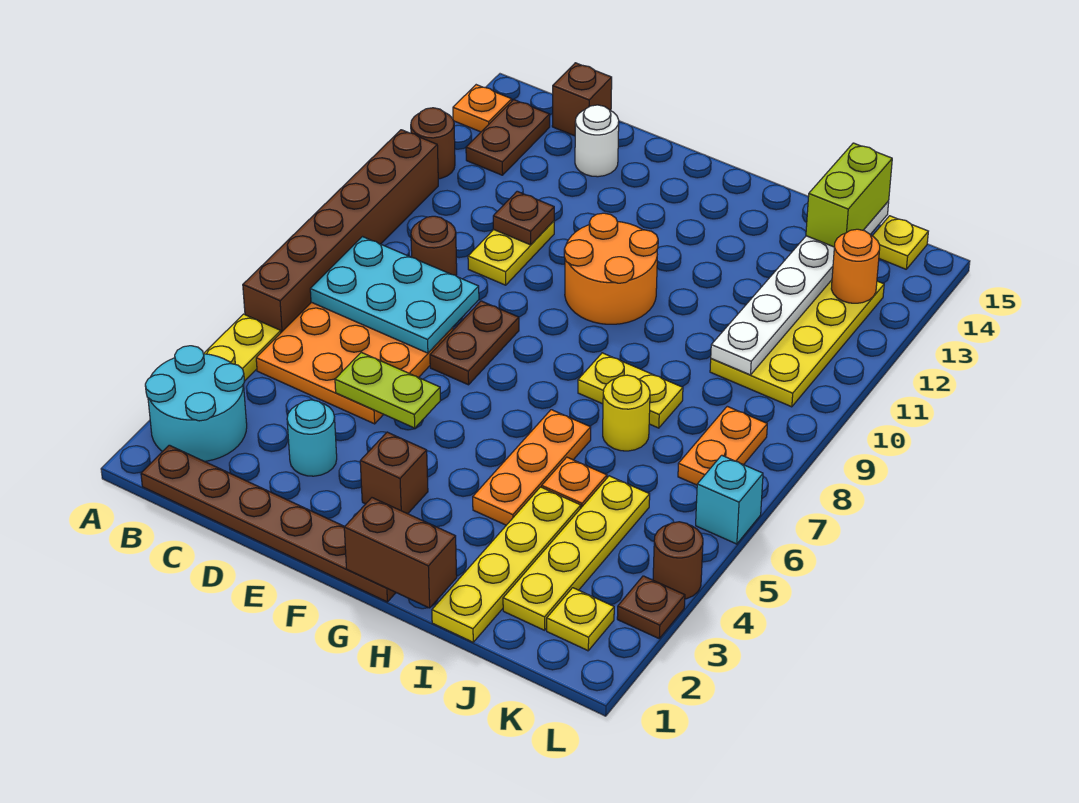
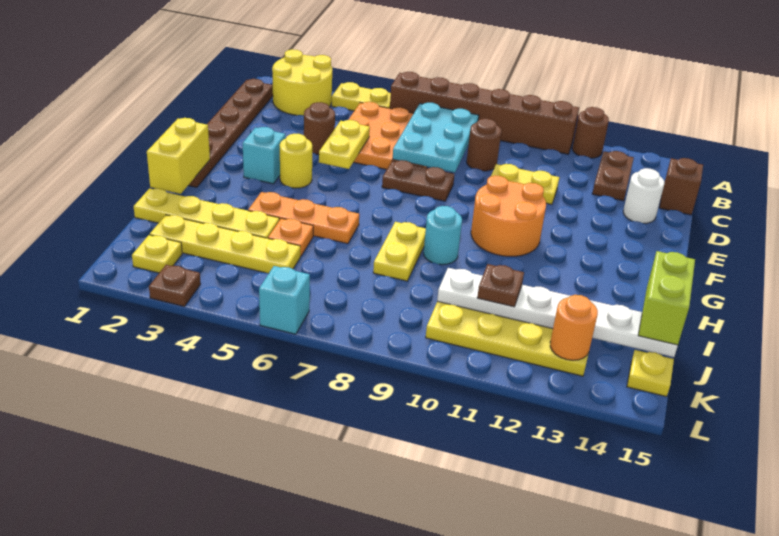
cyan round brick A2:B3 level 1 -> yellow round brick A2:B3 level 1
orange plate A14 level 1 -> none
brown plate B13:B14 level 1 -> brown plate B13:C13 level 1
cyan round brick D3 level 1 -> cyan round brick H9 level 1
lime plate D5:E5 level 2 -> yellow plate D5:E5 level 2
brown plate D11 level 2 -> brown plate J11 level 3
brown brick F3 level 1 -> cyan brick F3 level 1
brown brick G1:H1 level 2 -> yellow brick G1:H1 level 2
yellow round brick I7 level 1 -> yellow round brick F4 level 1
lime brick J14:J15 level 3 -> lime brick I15:J15 level 3
orange plate K7:K8 level 1 -> none
brown round brick L4 level 1 -> brown round brick D4 level 1

